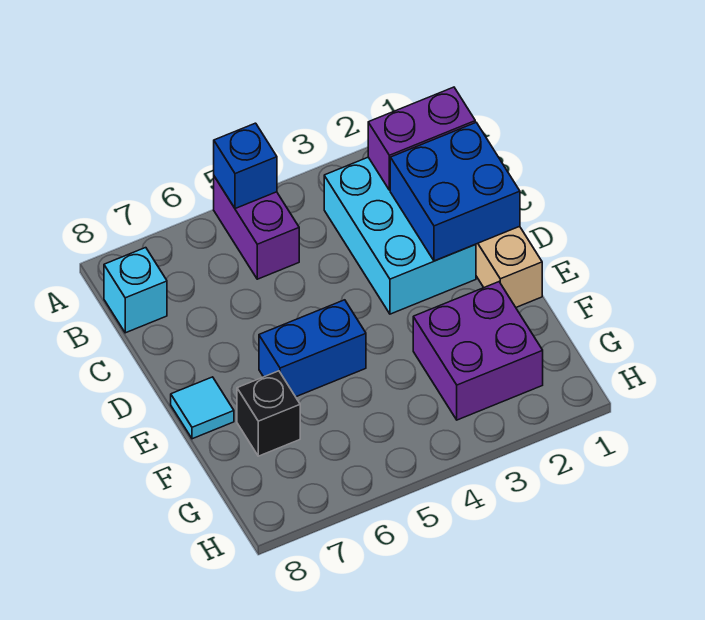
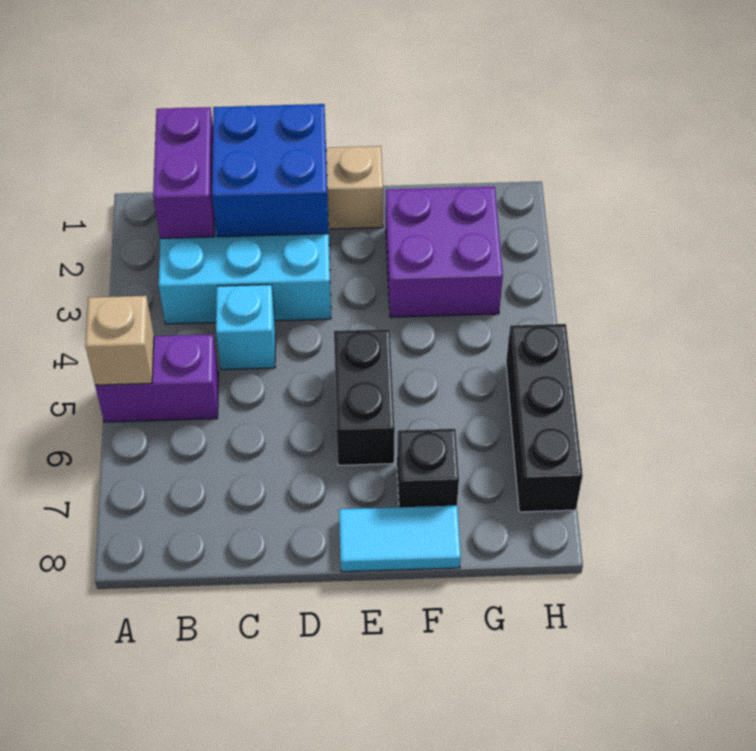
blue brick A5 level 2 -> tan brick A5 level 2
cyan brick B8 level 1 -> cyan brick C4 level 1
blue brick E5:E6 level 1 -> black brick E5:E6 level 1
cyan tile E8 level 1 -> cyan tile E8:F8 level 1
none -> black brick H5:H7 level 1

